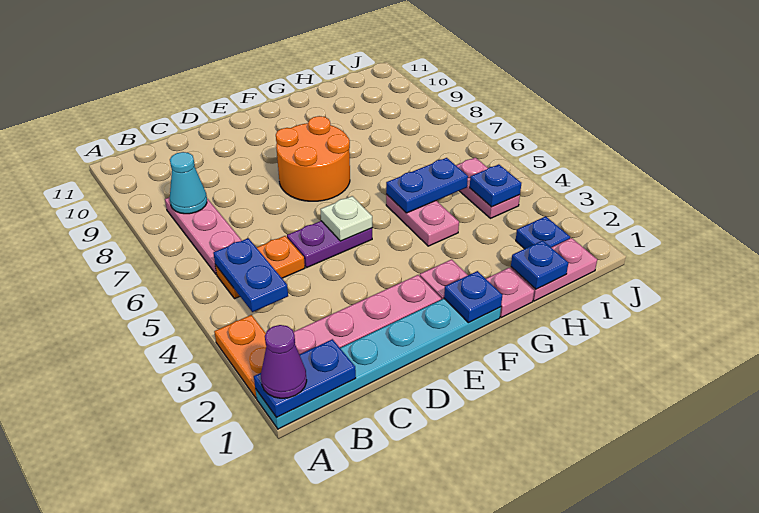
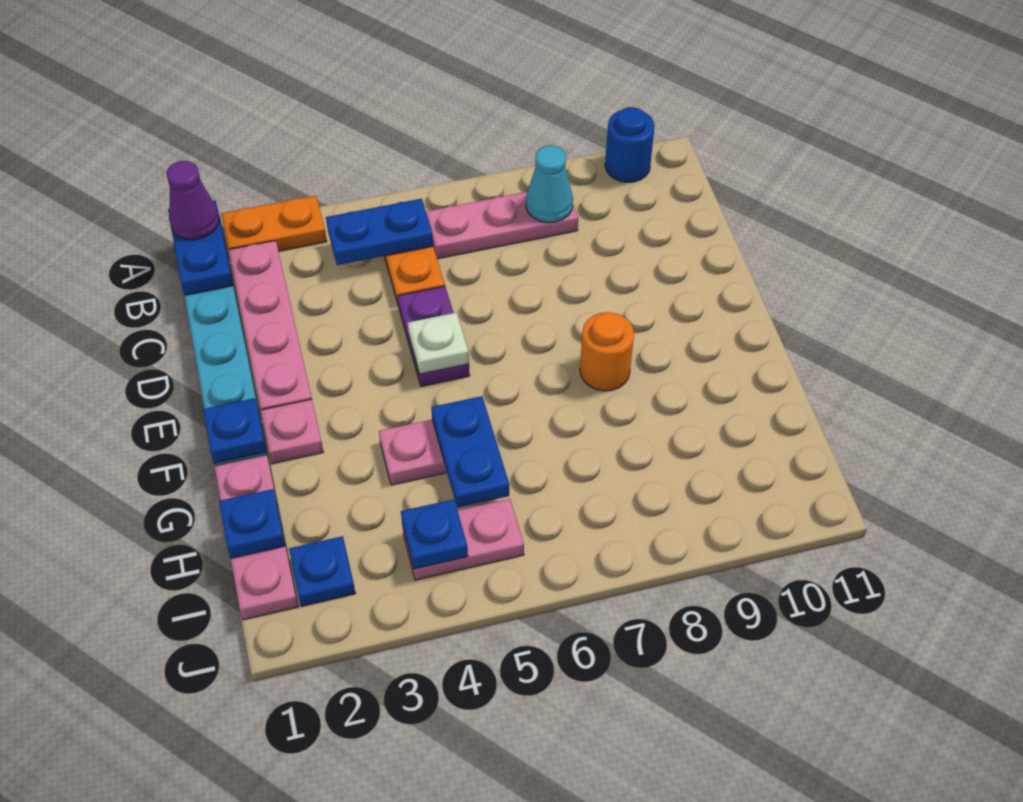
none -> blue round brick A10 level 1
orange round brick E7:F8 level 1 -> orange round brick F8 level 1

